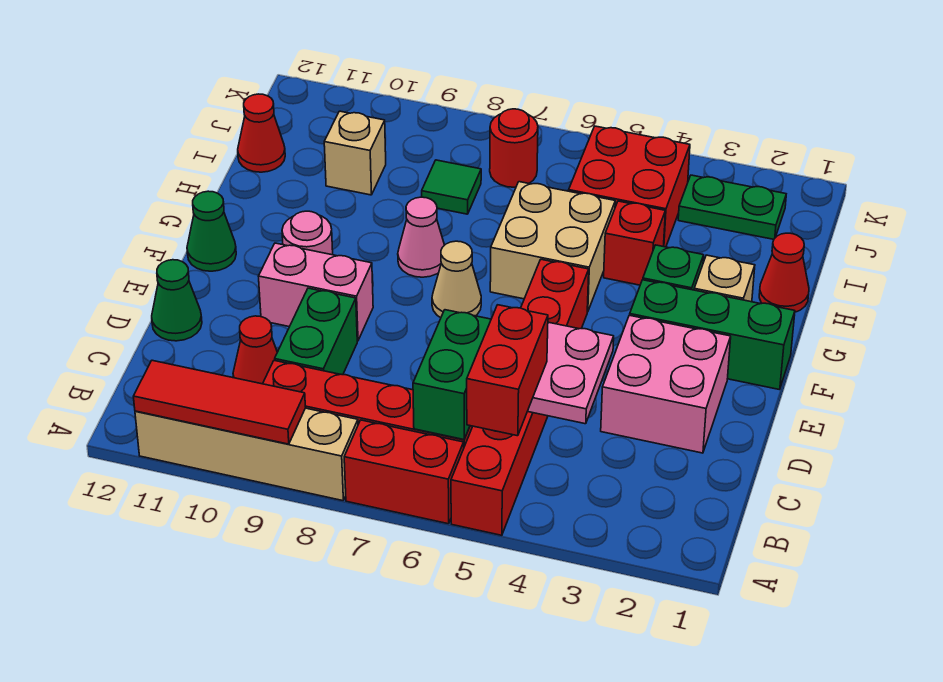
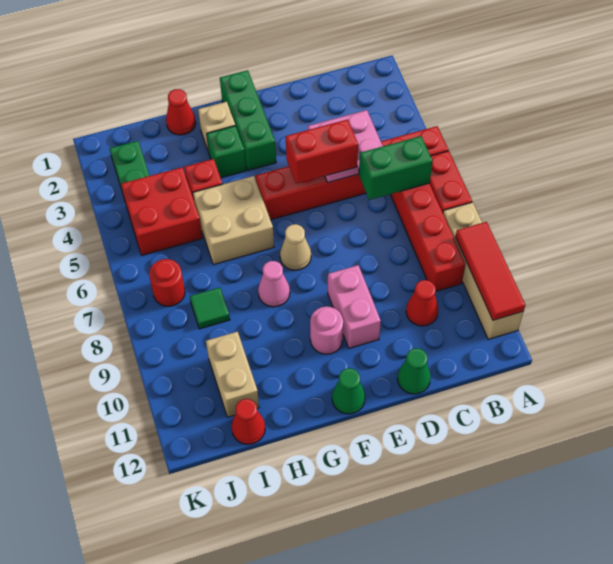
red brick B5:C5 level 3 -> red brick D5:E5 level 3
green brick C9:D9 level 1 -> none
pink brick D2:E3 level 1 -> none
tan brick I10 level 1 -> tan brick I10:I11 level 1

